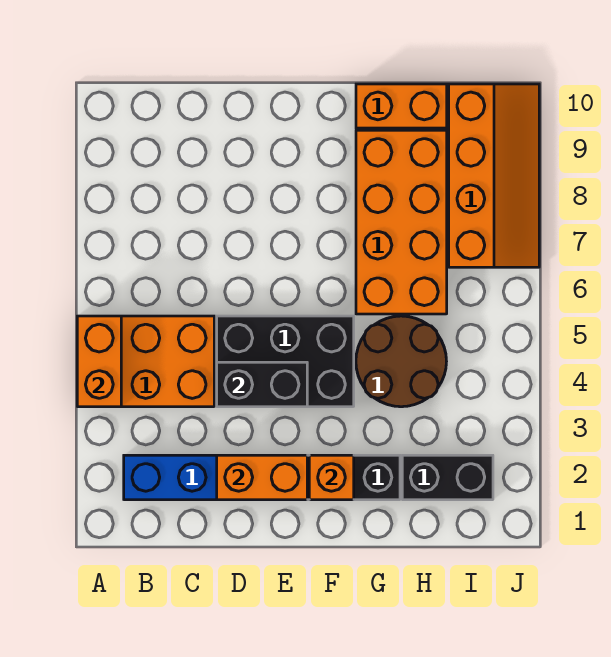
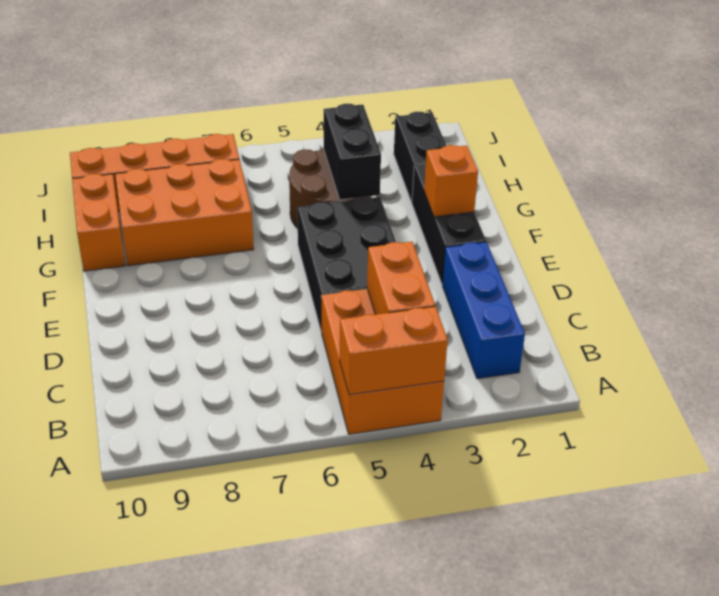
orange brick D2:E2 level 2 -> orange brick B4:C4 level 2
black brick D4:E4 level 2 -> black brick G4:H4 level 2
orange brick G6:H9 level 1 -> orange brick G7:H9 level 1

